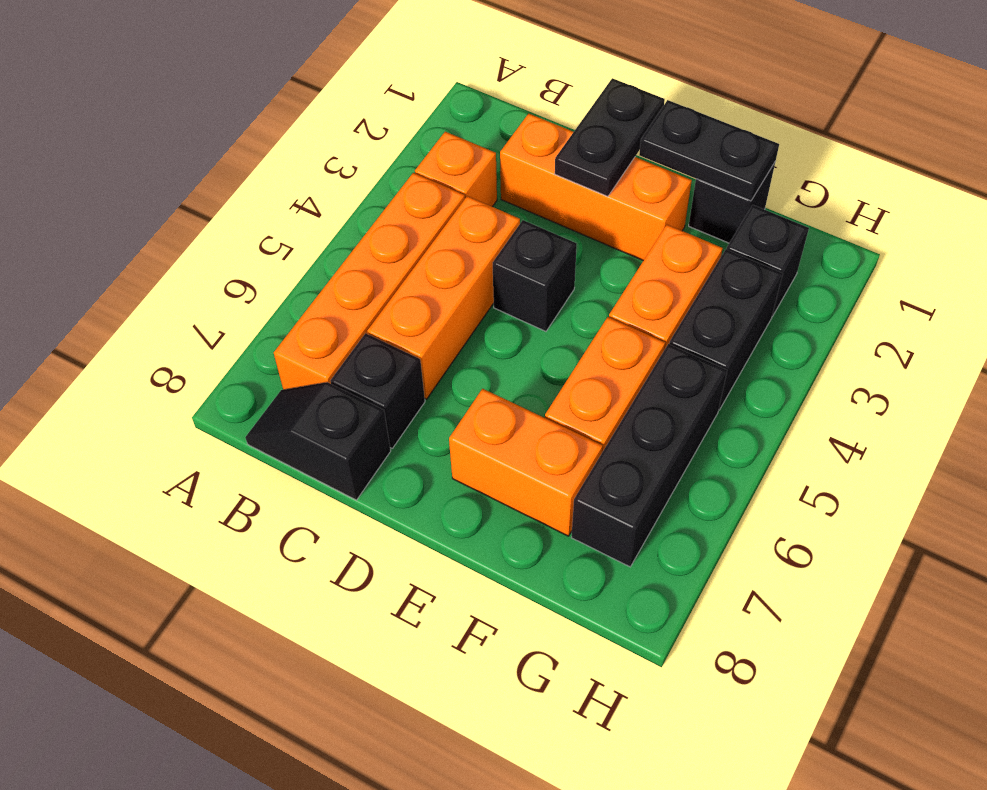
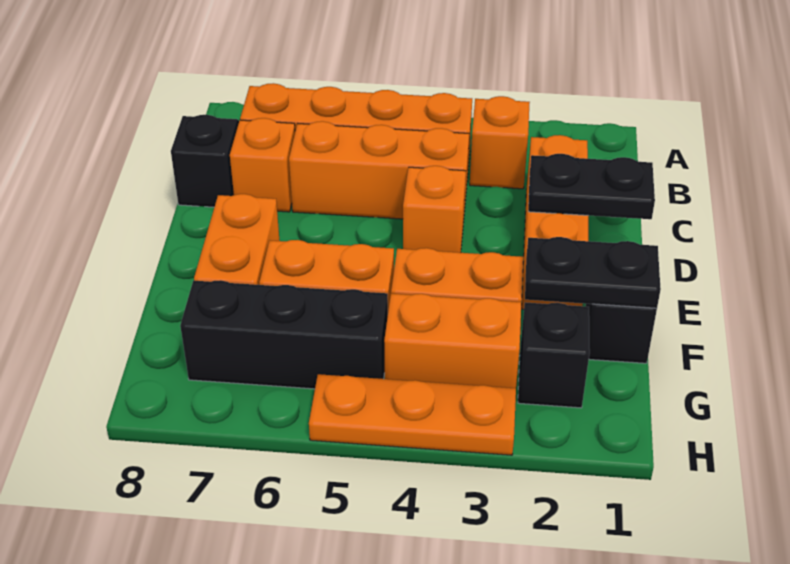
black brick C7 level 1 -> orange brick C7 level 1
black brick D4 level 1 -> orange brick D4 level 1
black plate E1:F1 level 2 -> black plate F1:F2 level 2
black brick G3:G4 level 1 -> orange brick G3:G4 level 1
none -> orange plate H3:H5 level 1

